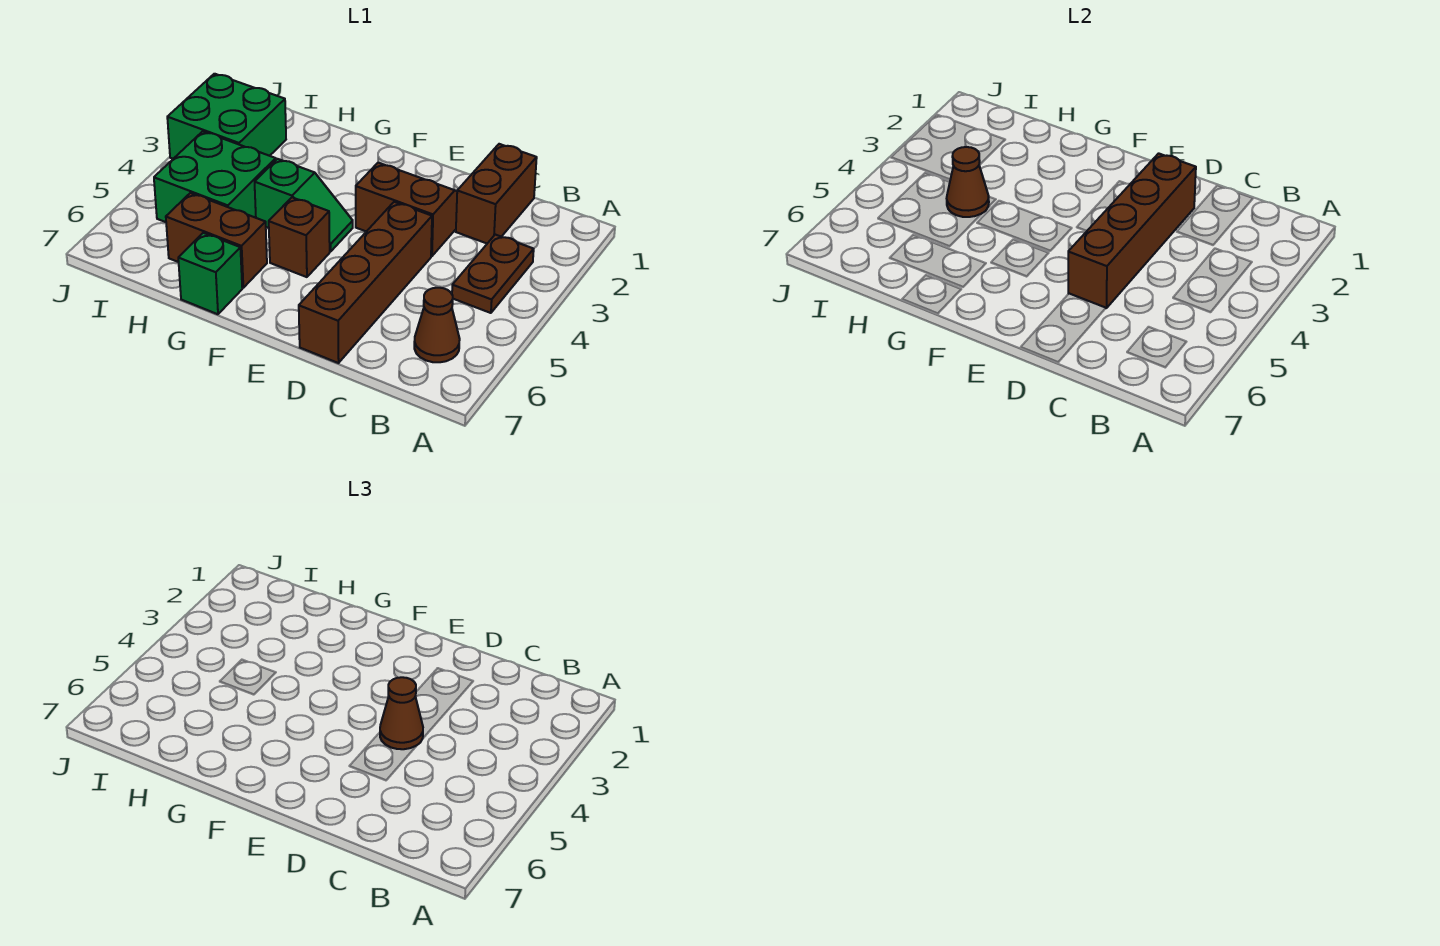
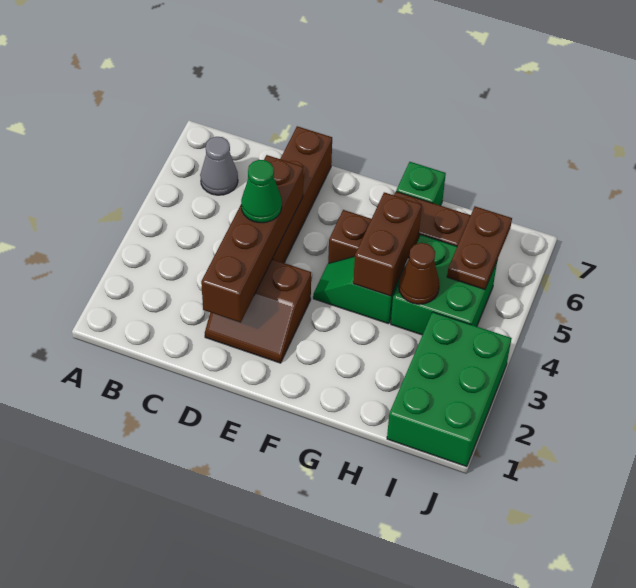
brown plate B3:B4 level 1 -> brown plate I5:I6 level 2
brown cone B6 level 1 -> grey cone B6 level 1
brown brick C1:C2 level 1 -> brown brick G4:G5 level 2
brown cone D4 level 3 -> green cone D4 level 3
green brick I2:J3 level 1 -> green brick I1:J3 level 1

